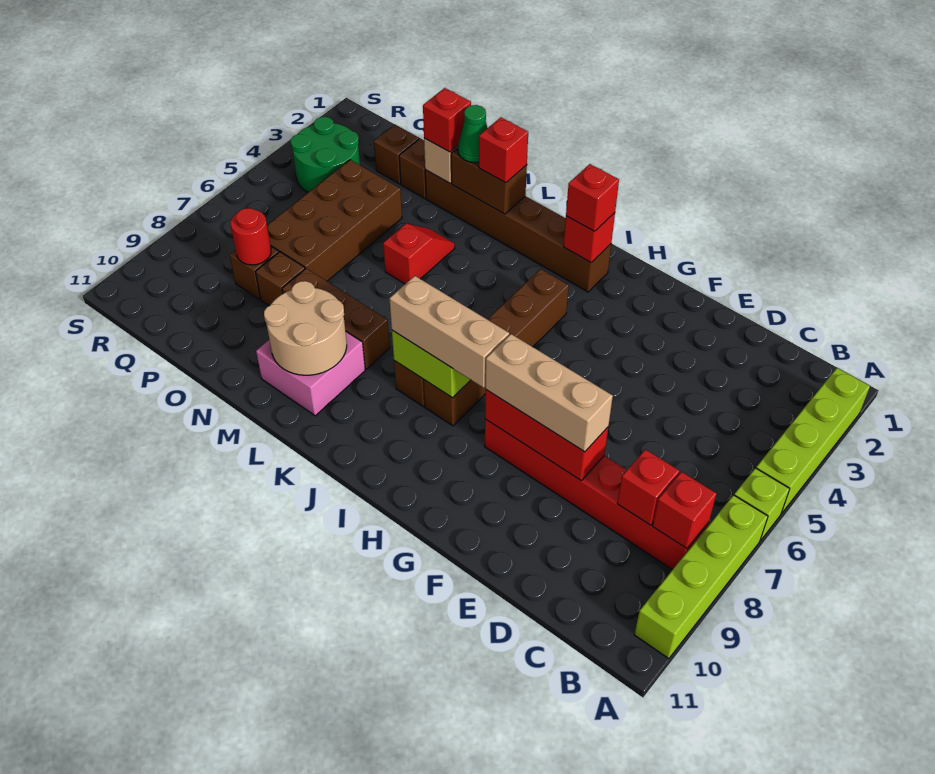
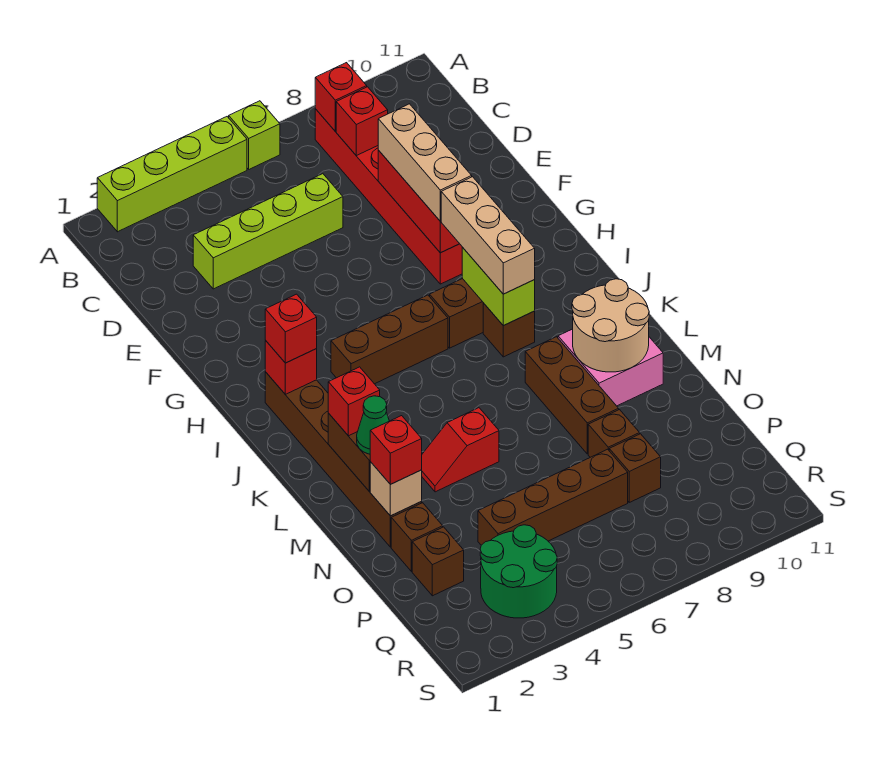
lime brick A7:A10 level 1 -> lime brick D3:D6 level 1
brown brick O4:P7 level 1 -> brown brick P4:P7 level 1
red round brick P8 level 2 -> none

